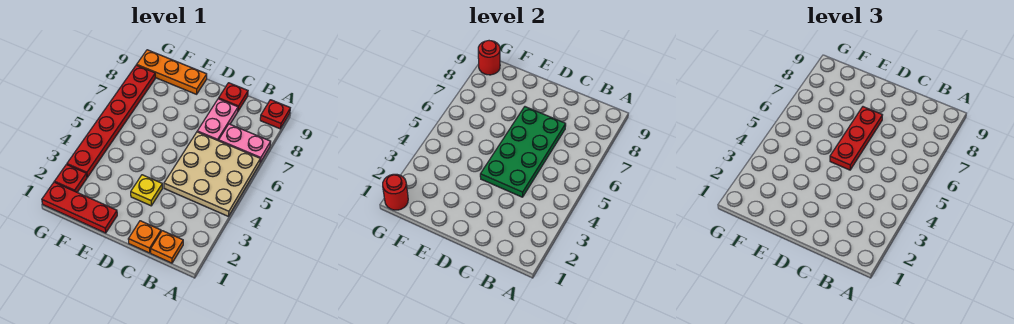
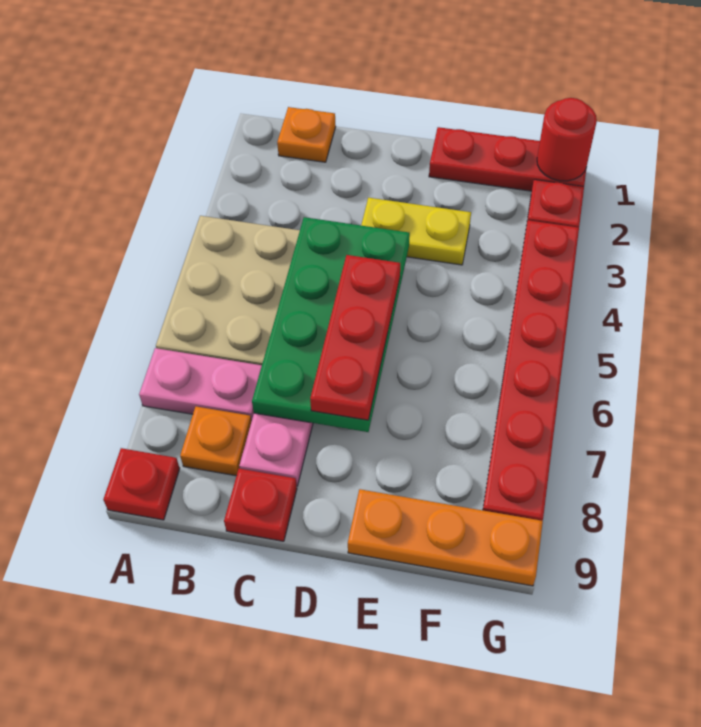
orange plate C1 level 1 -> orange plate B8 level 1
yellow plate D3 level 1 -> yellow plate D3:E3 level 1
red round brick G9 level 2 -> none

